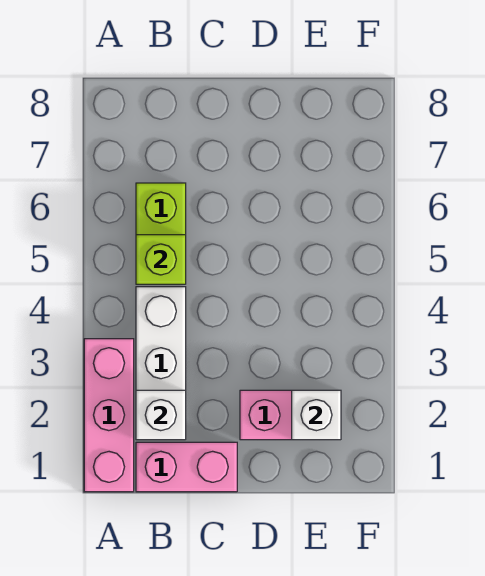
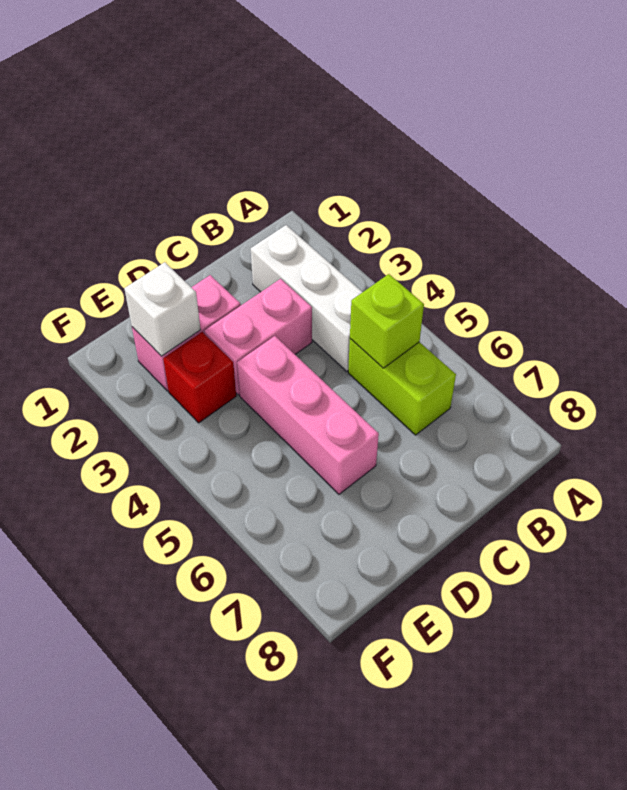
pink brick A1:A3 level 1 -> pink brick D4:D6 level 1
pink brick B1:C1 level 1 -> pink brick C3:D3 level 1
white brick B2 level 2 -> none
none -> red brick E3 level 1

